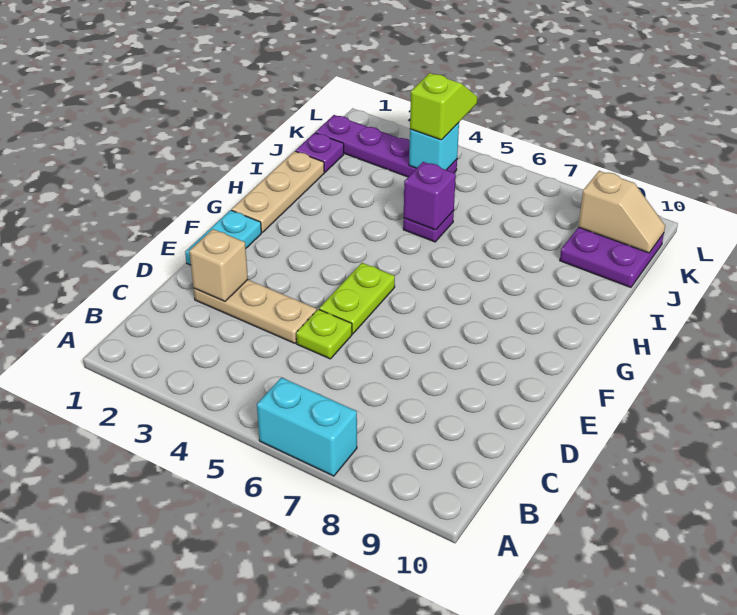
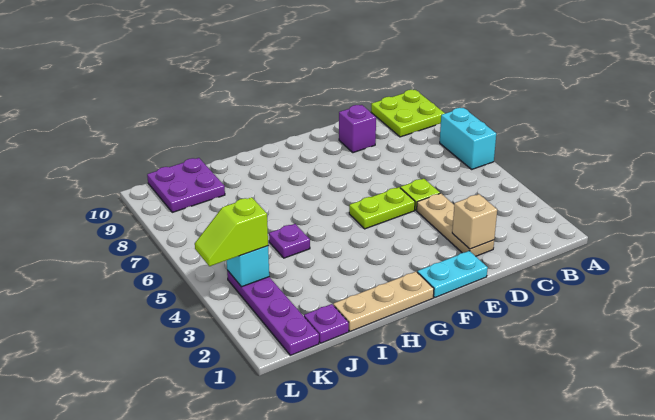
none -> lime plate A9:B10 level 1
purple brick I5 level 2 -> purple brick D9 level 1
tan slope K9:K10 level 2 top 9 -> none

